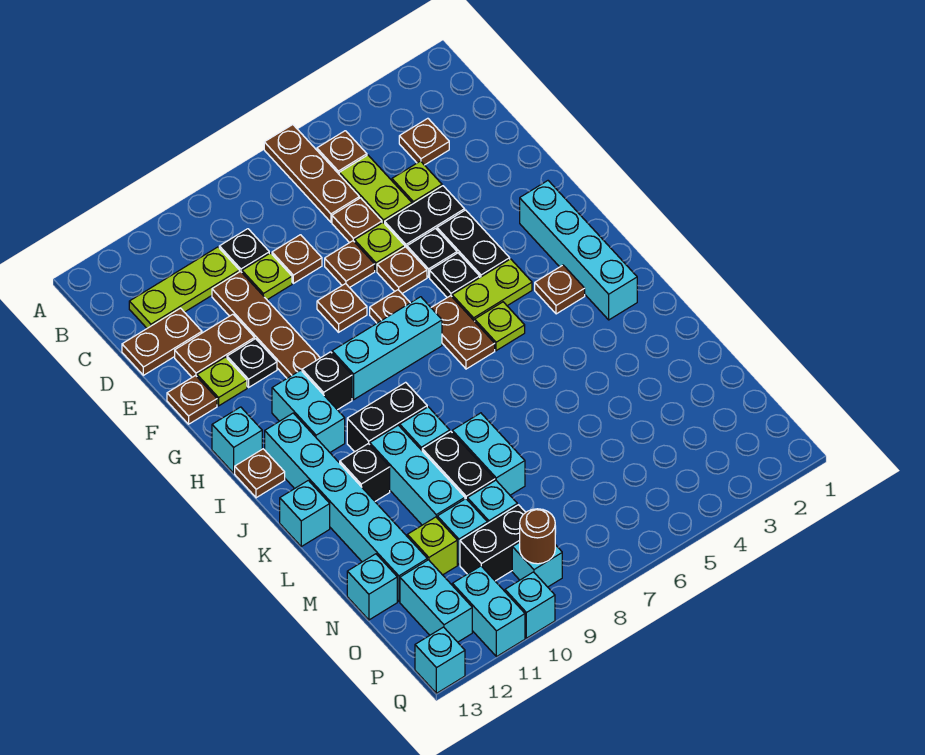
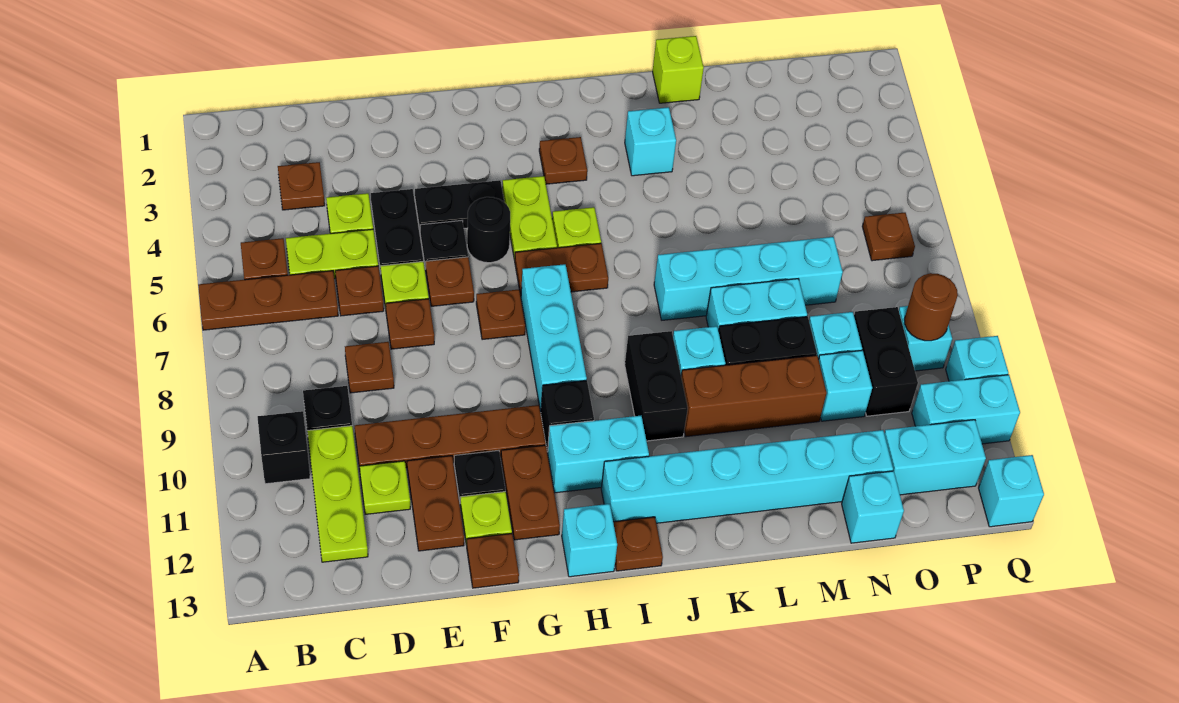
lime plate D9 level 1 -> lime plate D11 level 1
brown plate D12:D13 level 1 -> brown plate G11:G12 level 1
brown plate F8 level 1 -> brown plate P6 level 1
cyan brick G2:J2 level 1 -> cyan brick K7:N7 level 1
black plate G5 level 1 -> black round brick G5 level 1
cyan brick K10:M10 level 1 -> brown brick K10:M10 level 1
black brick K11 level 1 -> black brick B10 level 1
cyan brick K13 level 1 -> cyan brick K3 level 1
lime brick N11 level 1 -> lime brick L1 level 1

